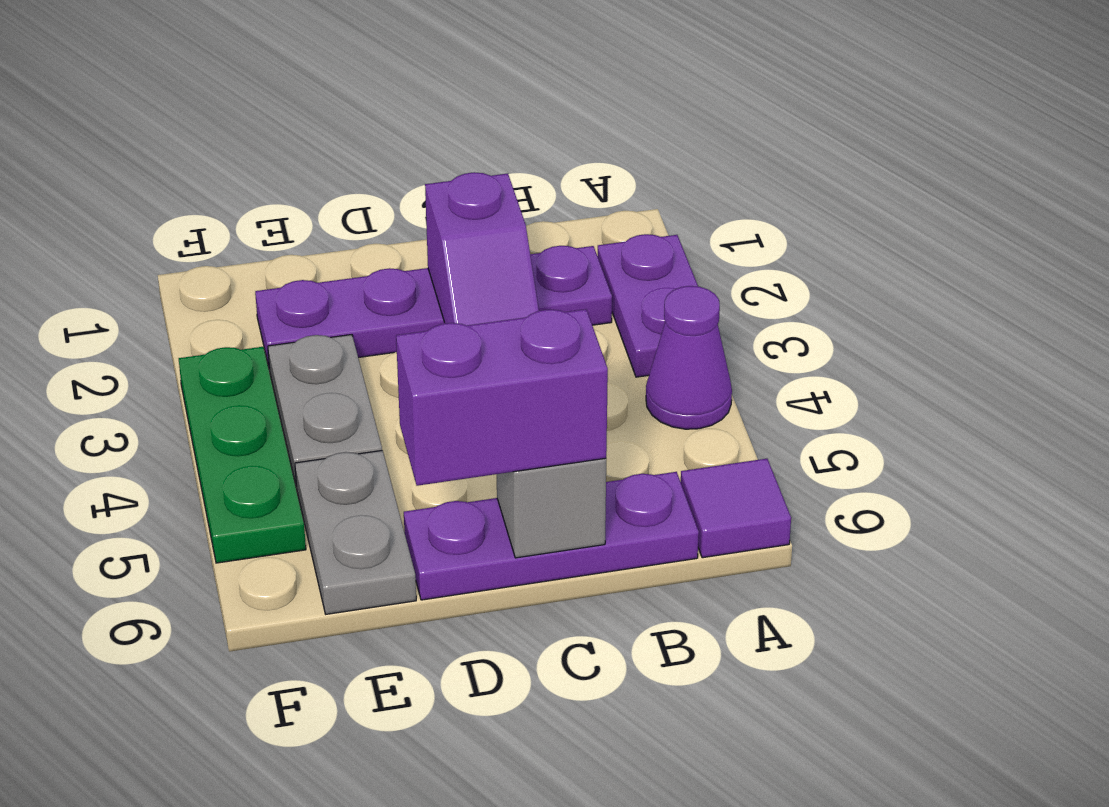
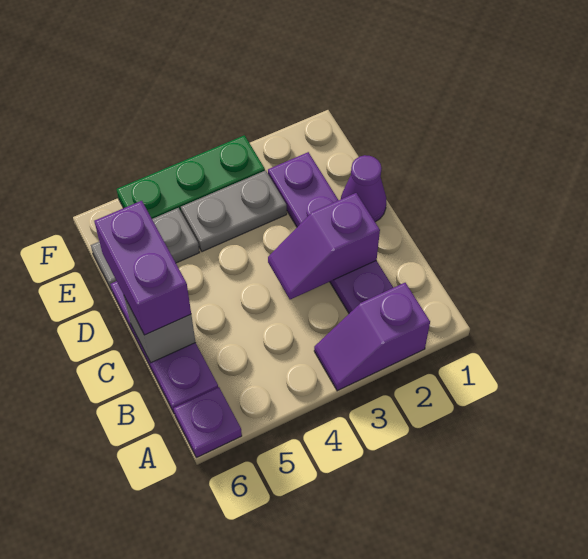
purple plate A2:A3 level 1 -> purple slope A2:A3 level 1 top 2
purple cone A4 level 1 -> purple cone D1 level 1
purple tile A6 level 1 -> purple plate A6 level 1

